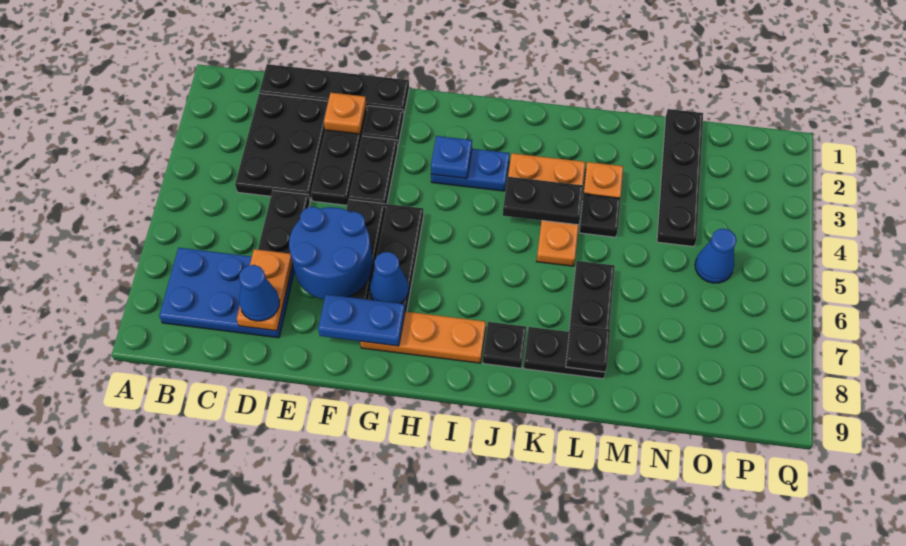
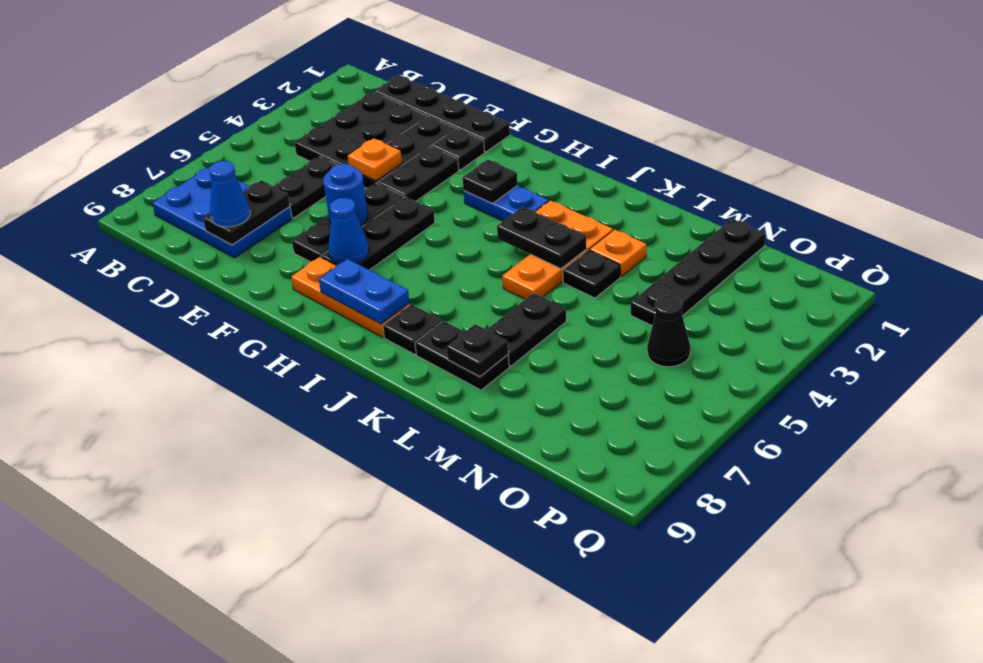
orange plate D7:D8 level 2 -> black plate D7:D8 level 2
orange plate E2 level 2 -> orange plate E4 level 2
blue round brick E6:F7 level 2 -> blue round brick F6 level 2
blue plate F8:G8 level 2 -> blue plate H8:I8 level 2
blue plate H3 level 2 -> black plate H3 level 2
blue cone O5 level 1 -> black cone O5 level 1

